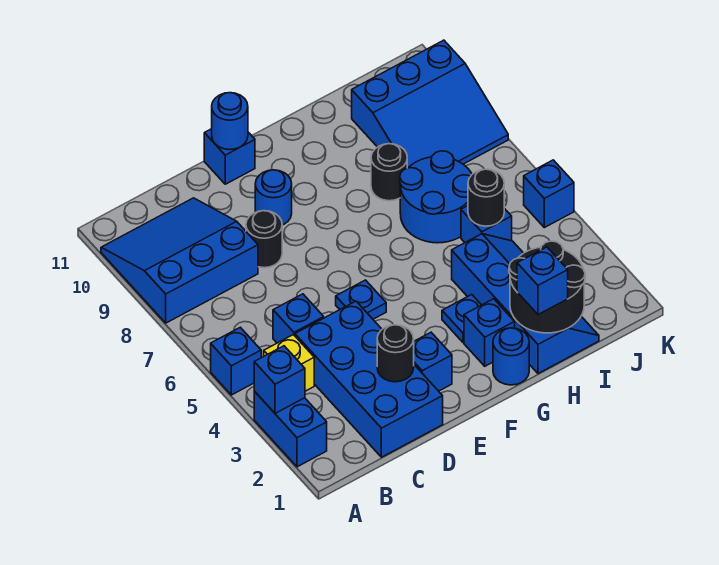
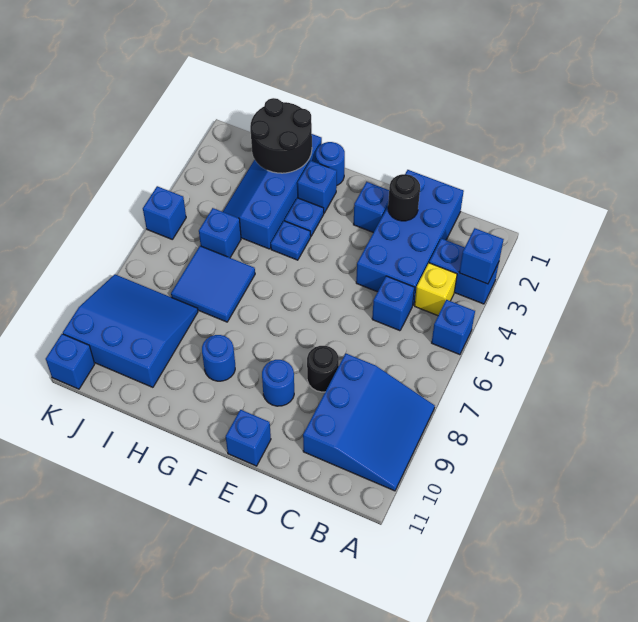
blue brick A2:A3 level 1 -> blue brick A3:B3 level 1
blue slope A8:C10 level 1 top 8 -> blue slope A8:C10 level 1 top C
blue plate E5 level 1 -> blue plate G4 level 1
blue round brick E11 level 2 -> blue round brick G9 level 1
blue brick H1 level 3 -> blue brick K11 level 1
blue round brick H6:I7 level 1 -> blue tile H6:I7 level 1
black round brick H8 level 1 -> none
black round brick I5 level 2 -> none

